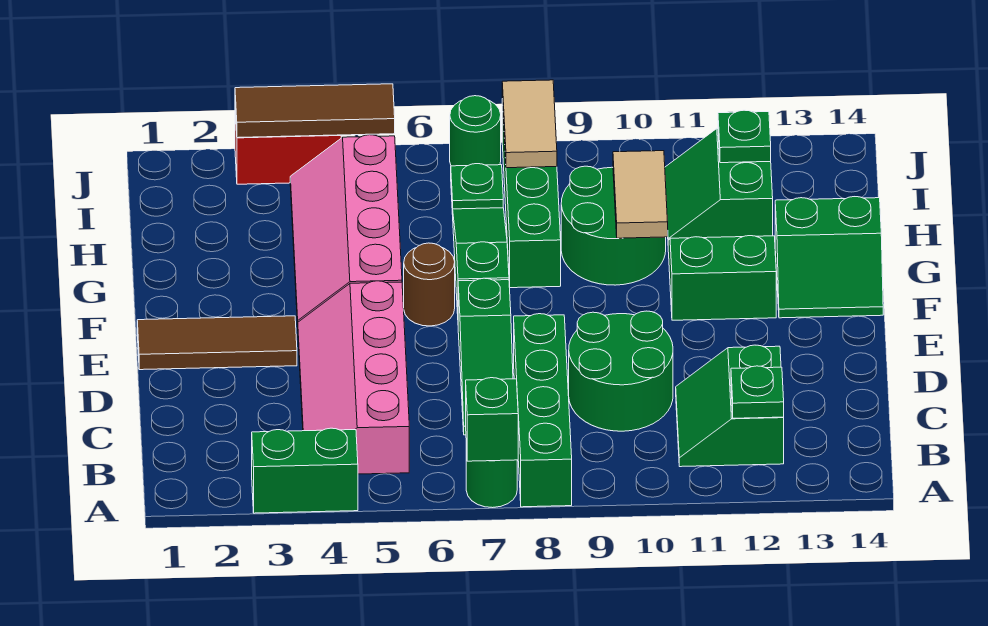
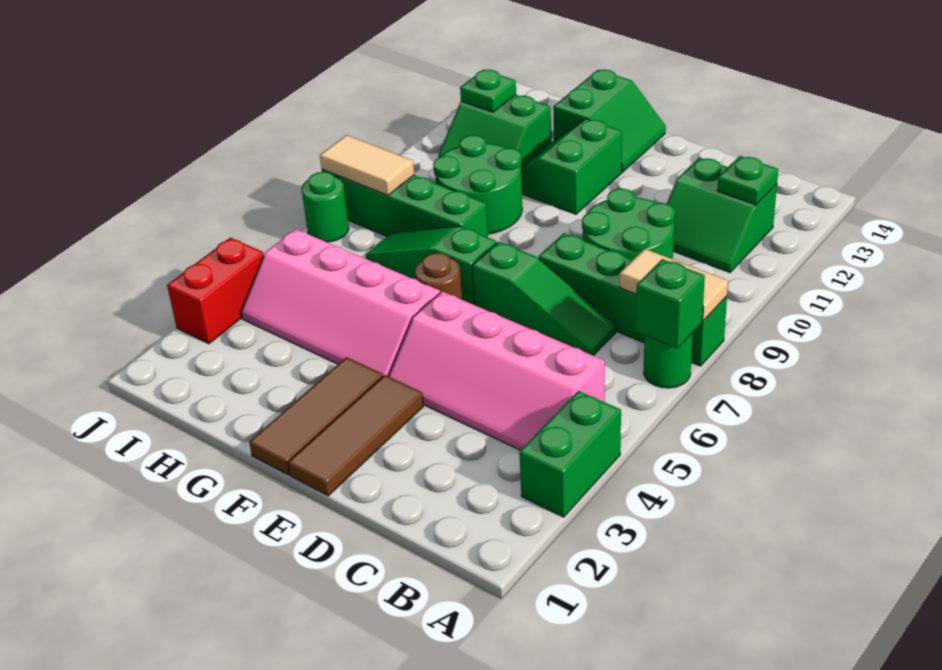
tan tile G10:H10 level 2 -> tan tile A8:B8 level 2
green plate I7 level 1 -> none
brown tile J3:J5 level 2 -> brown tile F1:F3 level 1

